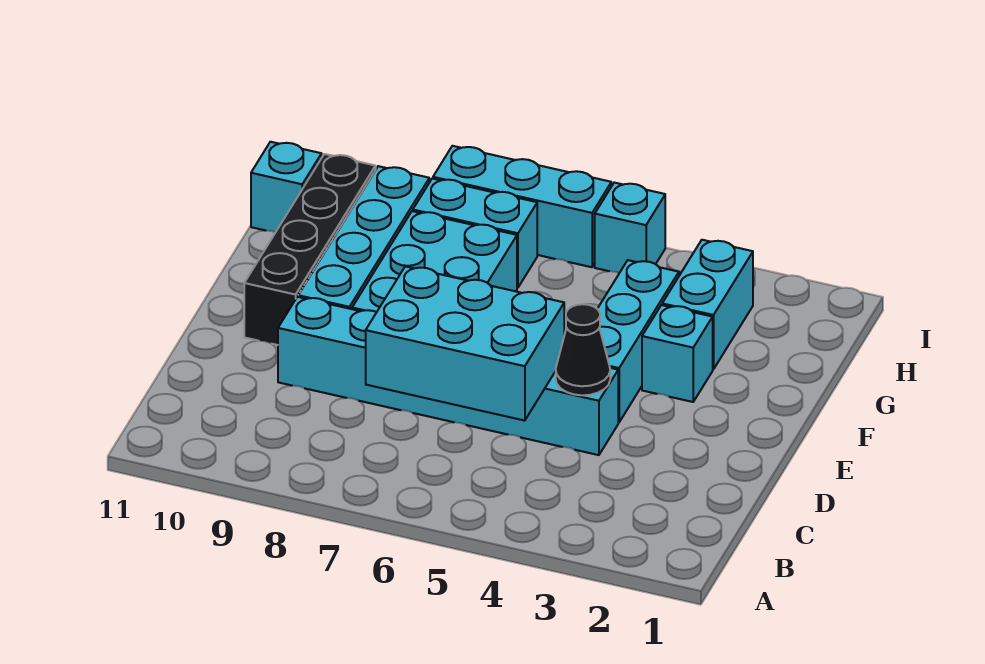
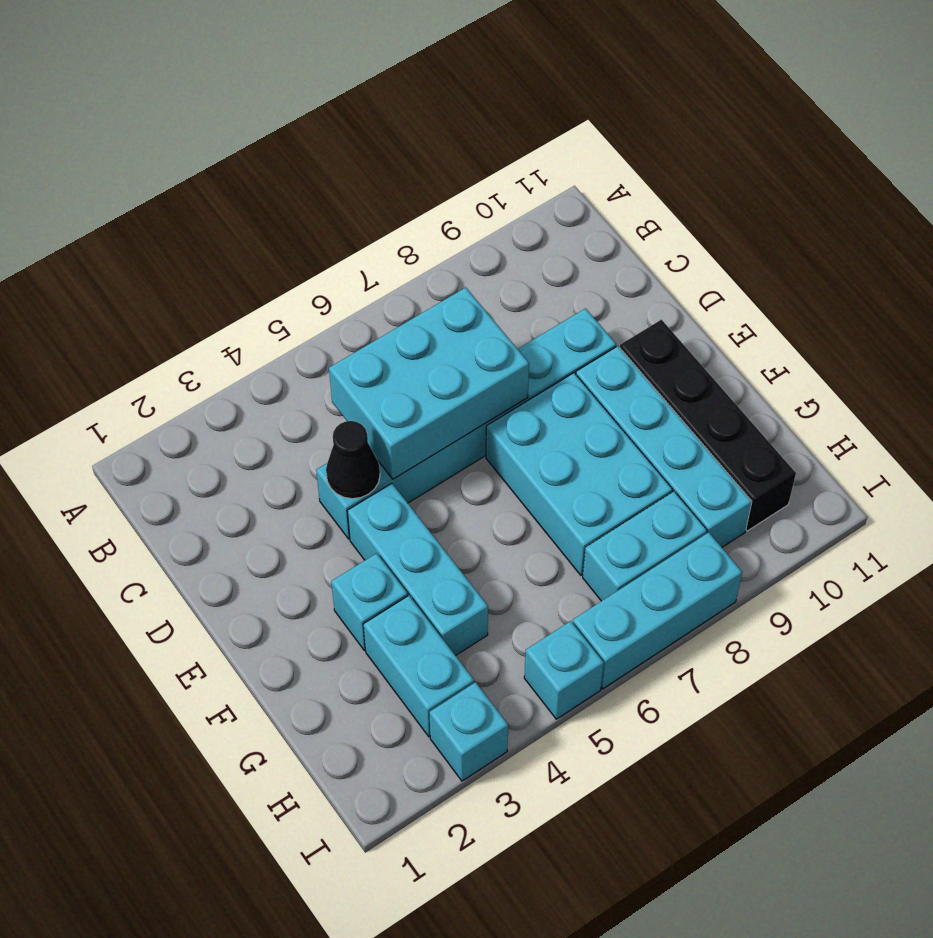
cyan brick H11 level 1 -> cyan brick I3 level 1

